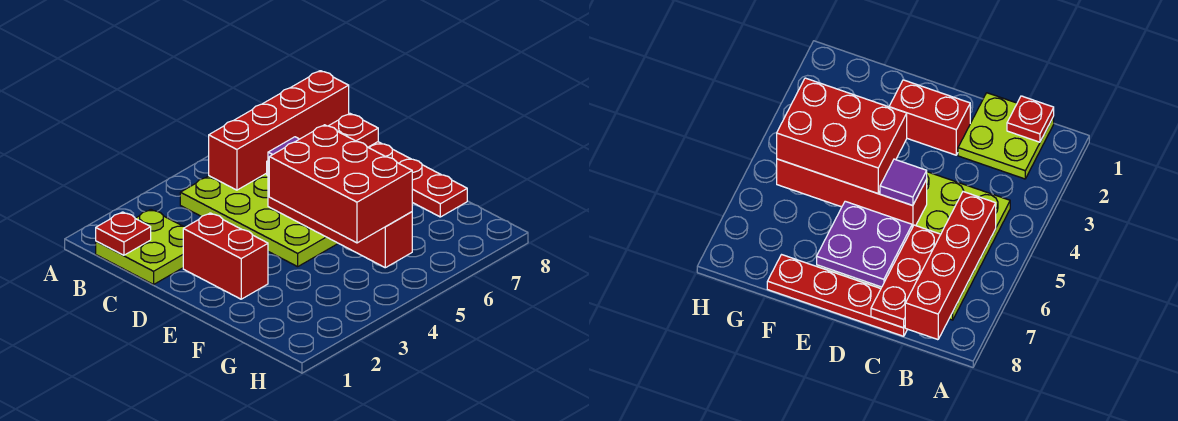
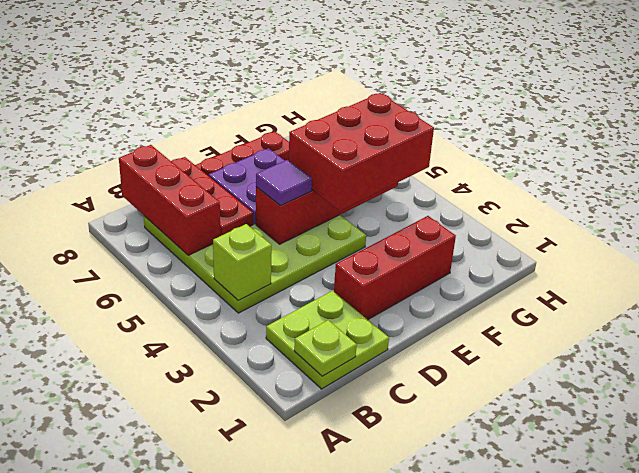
red plate B1 level 2 -> lime plate B1 level 2
none -> lime brick B4 level 2
red brick B5:B8 level 2 -> red brick B6:B8 level 2
red brick D2:E2 level 1 -> red brick D2:F2 level 1

